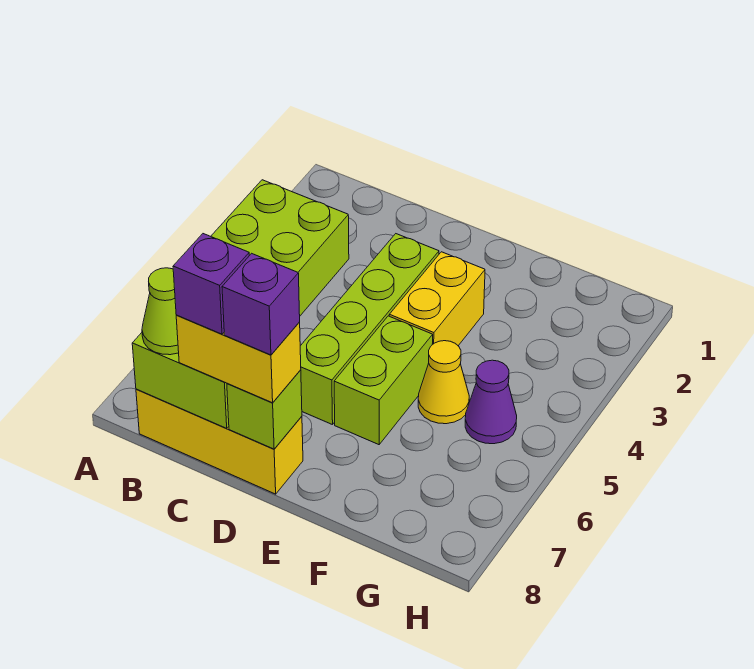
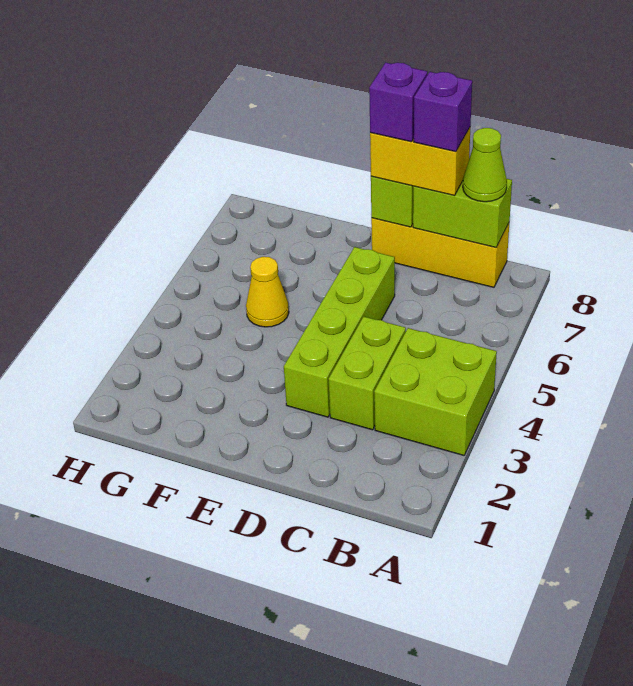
yellow brick E3:E4 level 1 -> none
lime brick E5:E6 level 1 -> lime brick C3:C4 level 1
purple cone G5 level 1 -> none

